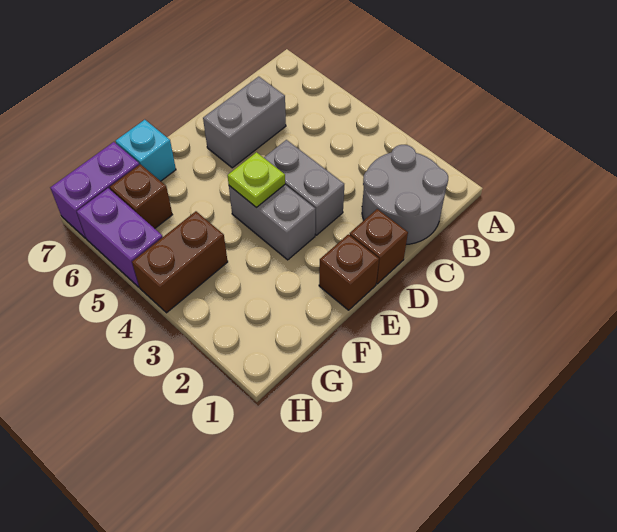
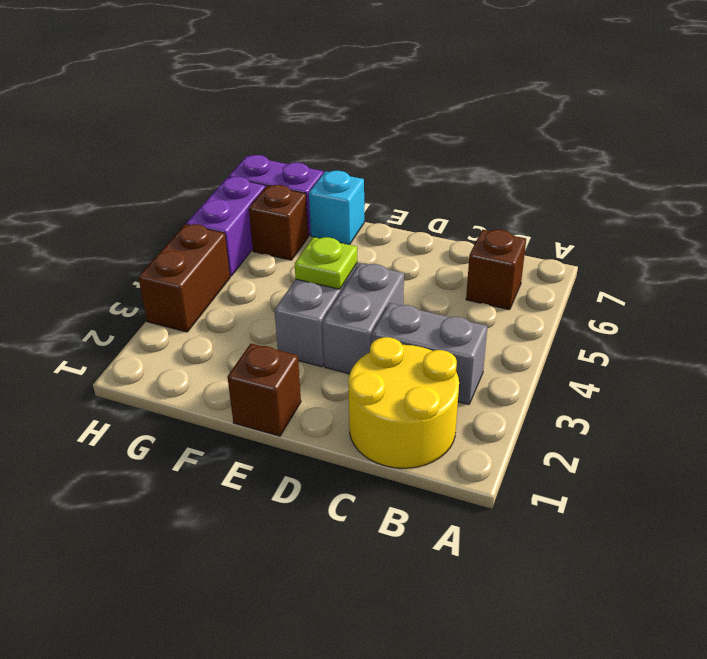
grey round brick B1:C2 level 1 -> yellow round brick B1:C2 level 1
grey brick C6:D6 level 1 -> grey brick B3:C3 level 1
brown brick D1 level 1 -> brown brick B6 level 1
brown brick G4:H4 level 1 -> brown brick H3:H4 level 1

